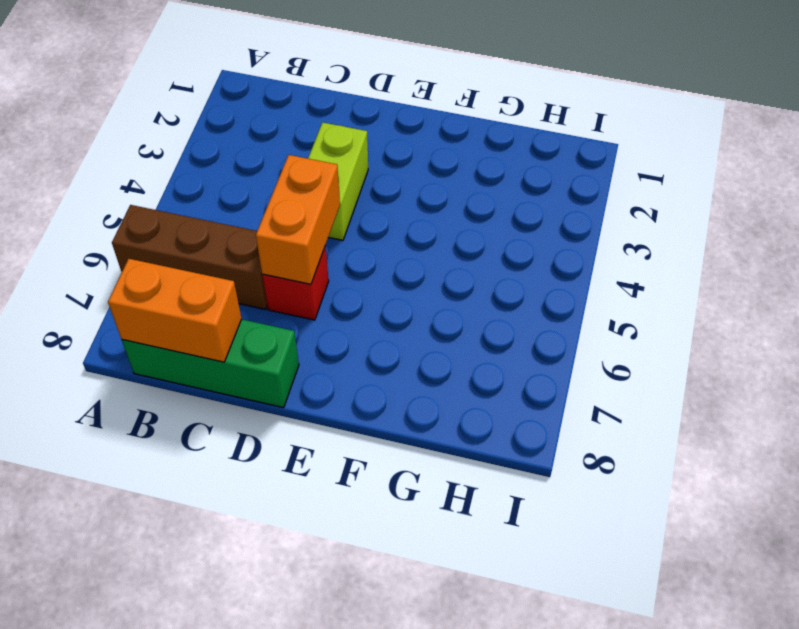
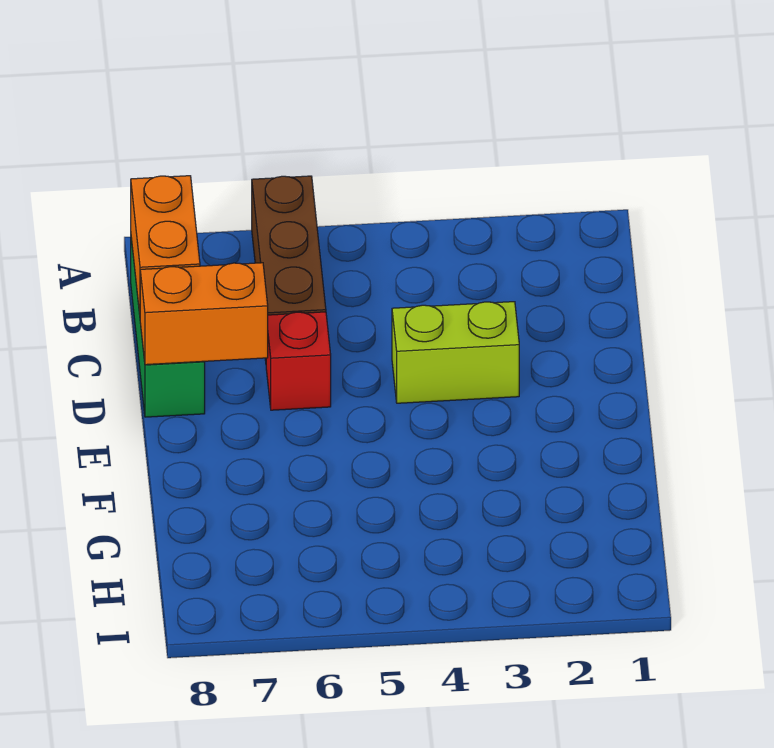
orange brick D5:D6 level 2 -> orange brick D7:D8 level 2

